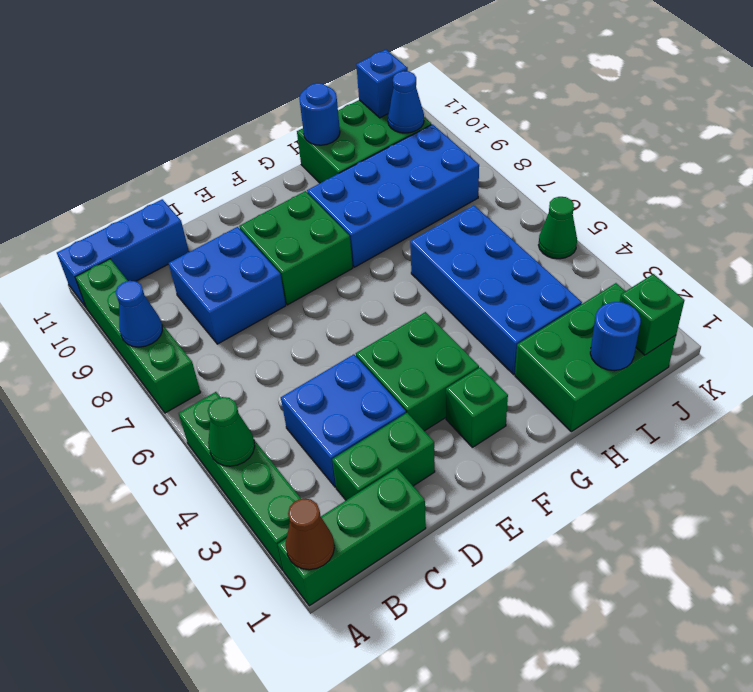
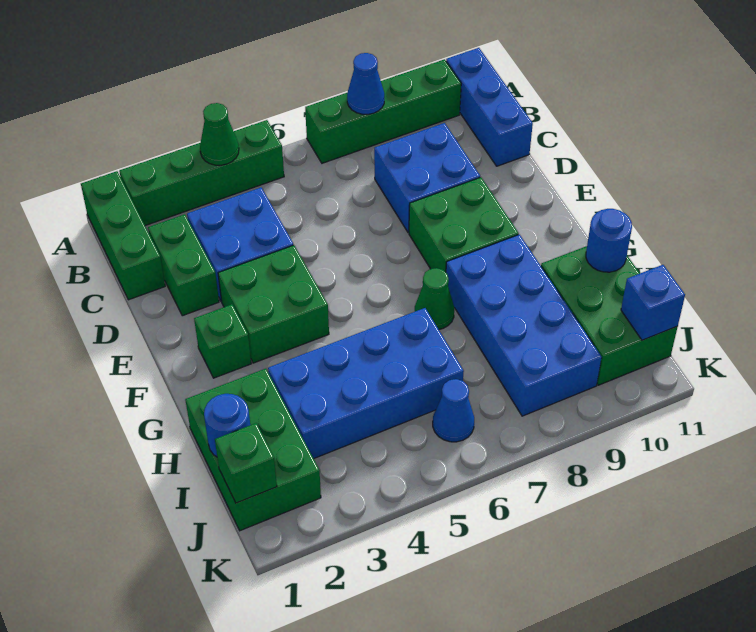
brown cone A1 level 2 -> none
blue cone J10 level 2 -> blue cone J6 level 1
green cone K5 level 1 -> green cone G7 level 1

